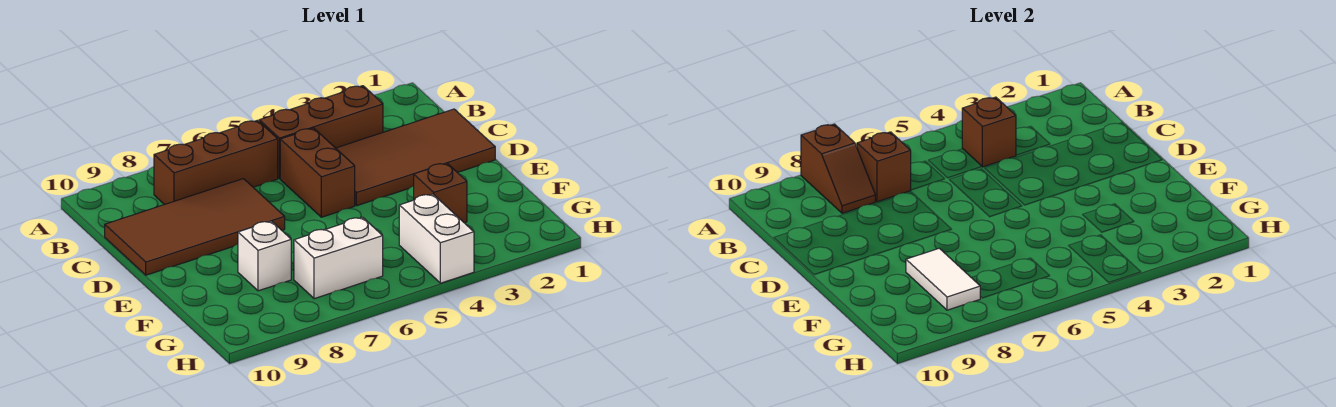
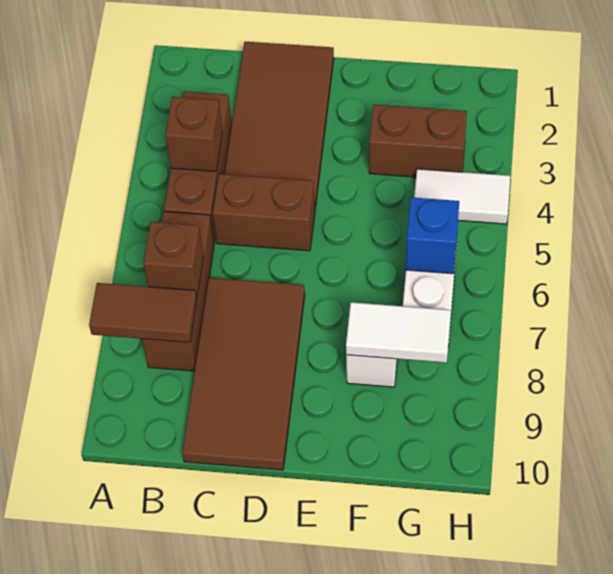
brown slope A8:B8 level 2 top A -> brown tile A8:B8 level 2
brown brick F3 level 1 -> brown brick F3:G3 level 1
white brick G4:H4 level 1 -> white tile G4:H4 level 1
none -> blue brick G6 level 2

